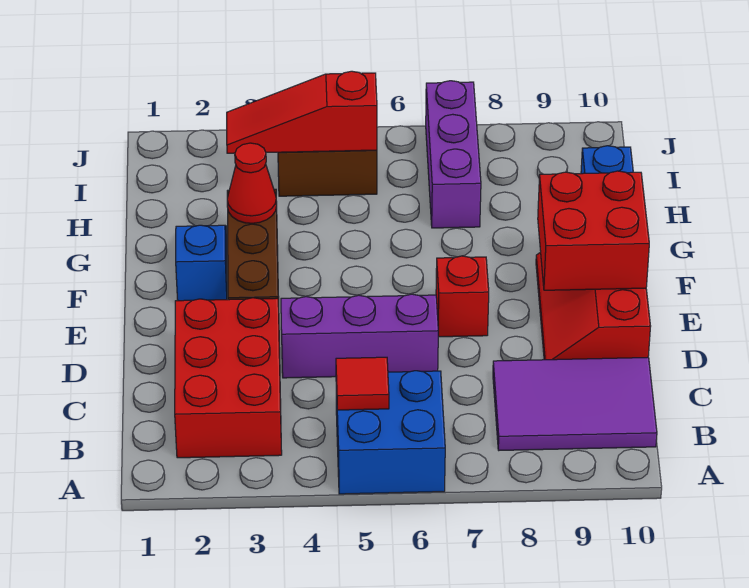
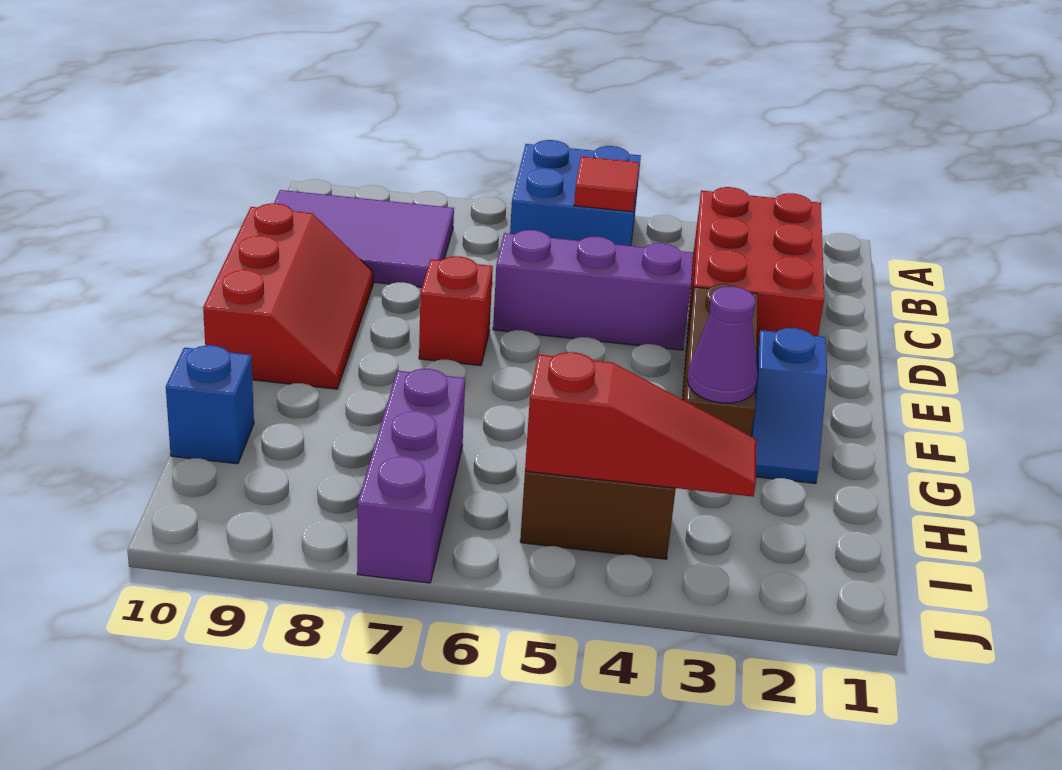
red brick E9:F10 level 2 -> none
red cone G3 level 2 -> purple cone G3 level 2

